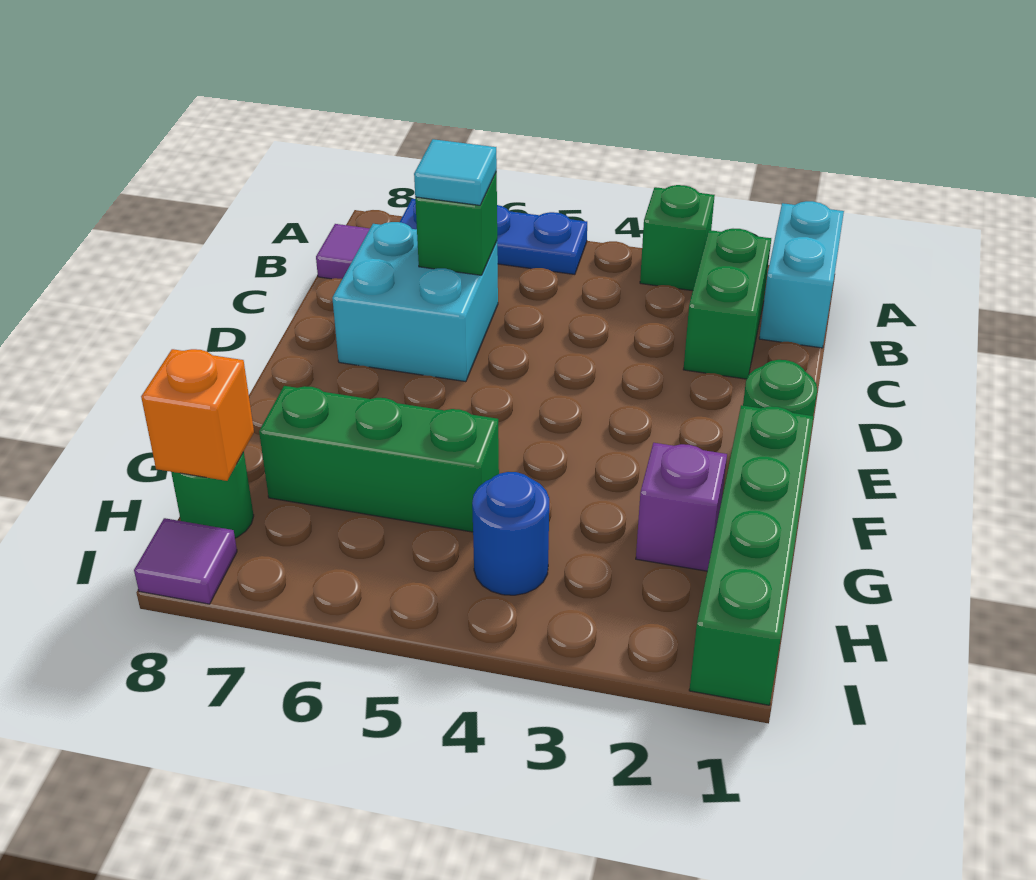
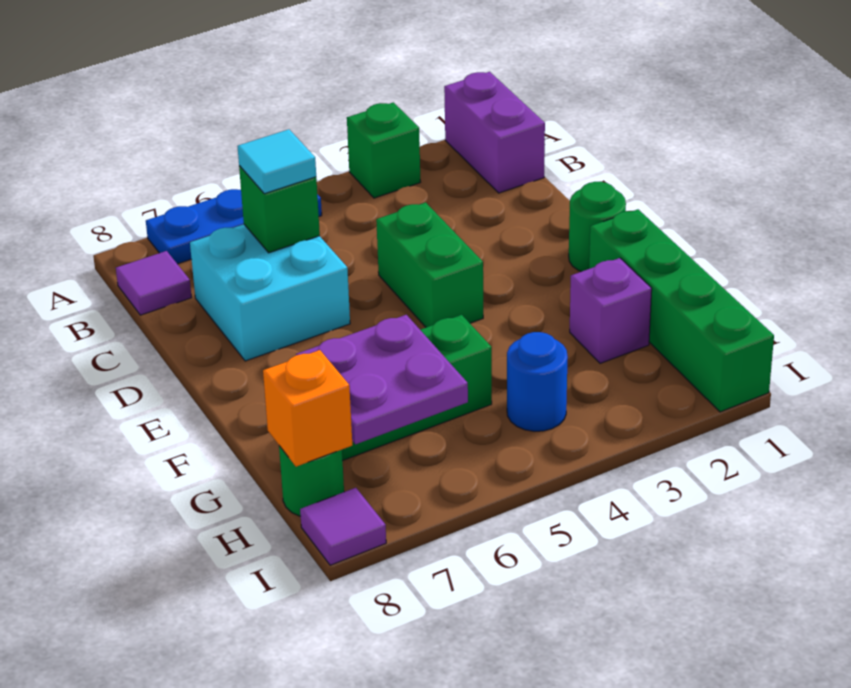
cyan brick A1:B1 level 1 -> purple brick A1:B1 level 1
green brick B2:C2 level 1 -> green brick D4:E4 level 1
none -> purple plate G6:H7 level 2

